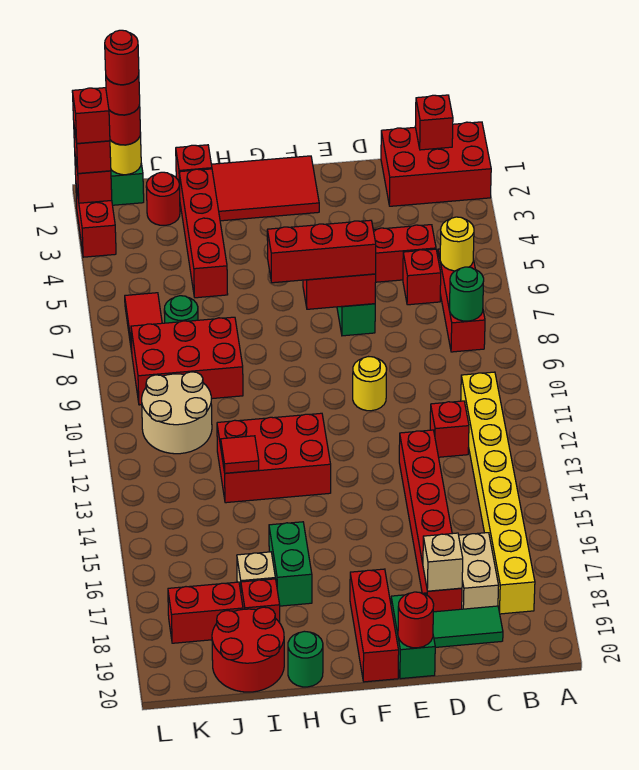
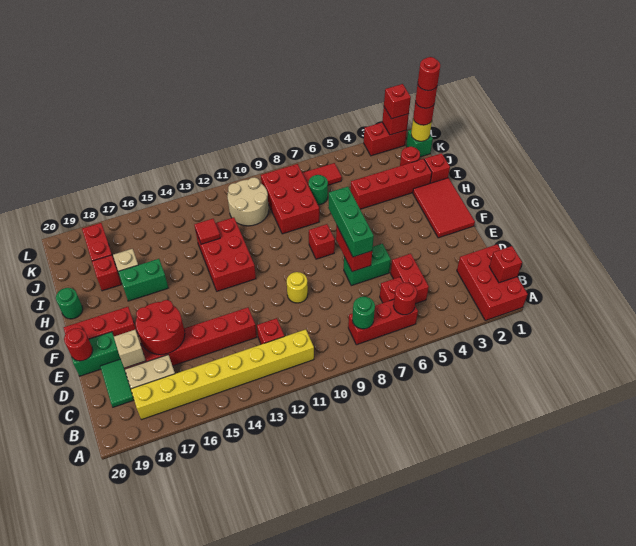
yellow round brick B6 level 2 -> red round brick B6 level 2
red brick E7:G7 level 3 -> green brick E7:G7 level 3
red round brick I19:J20 level 1 -> red round brick D16:E17 level 2
red brick L2 level 4 -> red brick G8 level 1

